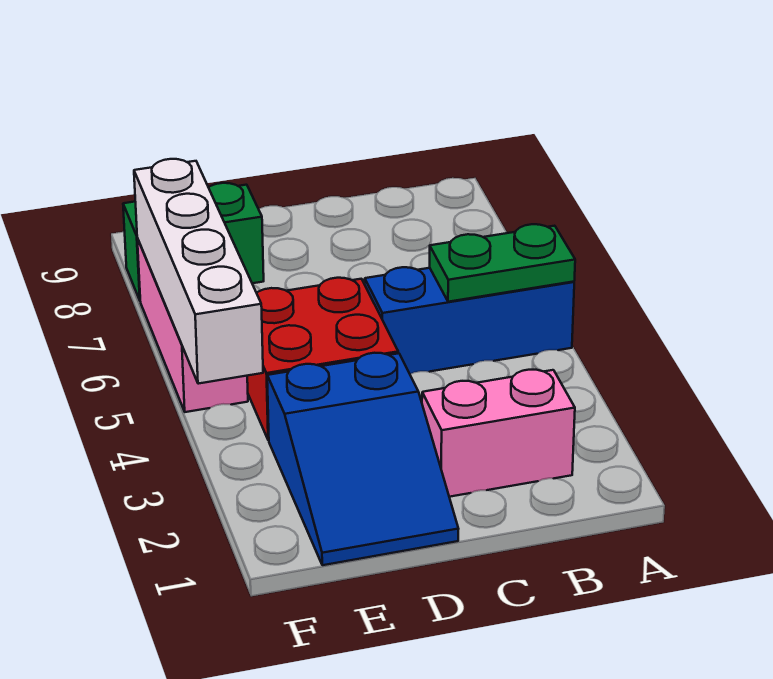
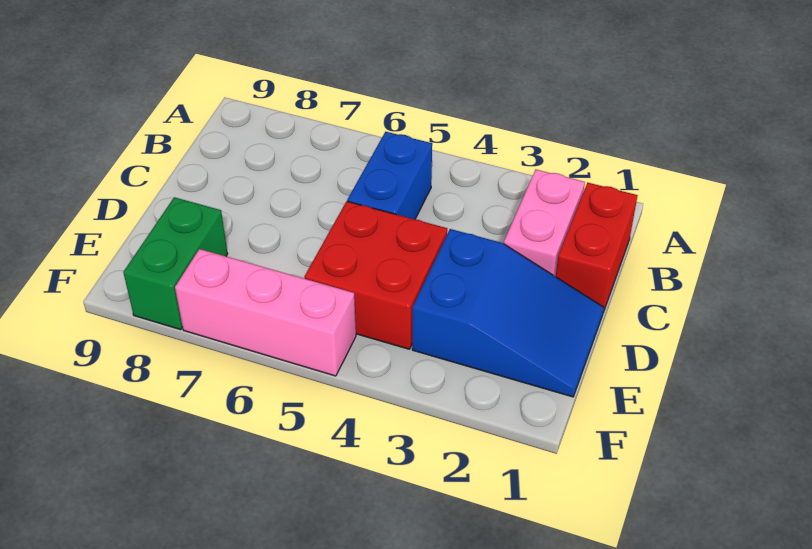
blue brick A5:C5 level 1 -> blue brick B5:C5 level 1
green plate A5:B5 level 2 -> none
none -> red brick B1:C1 level 1
white brick F4:F7 level 2 -> none

